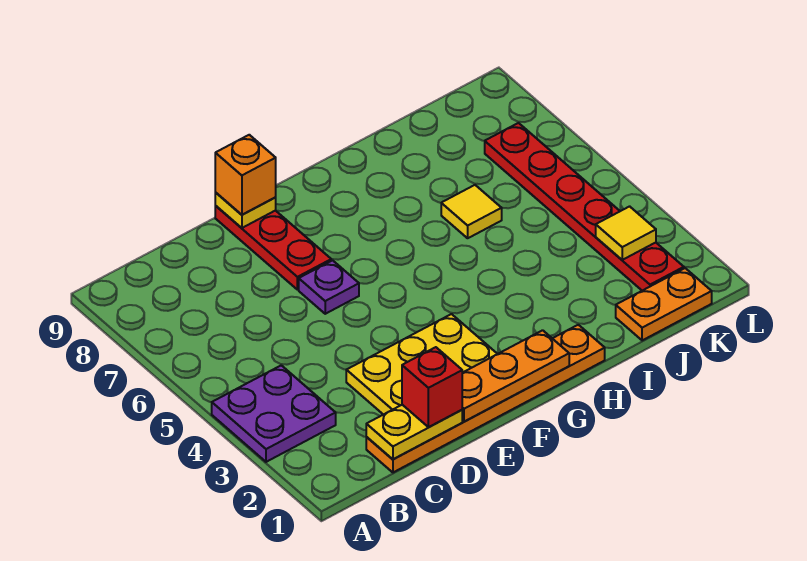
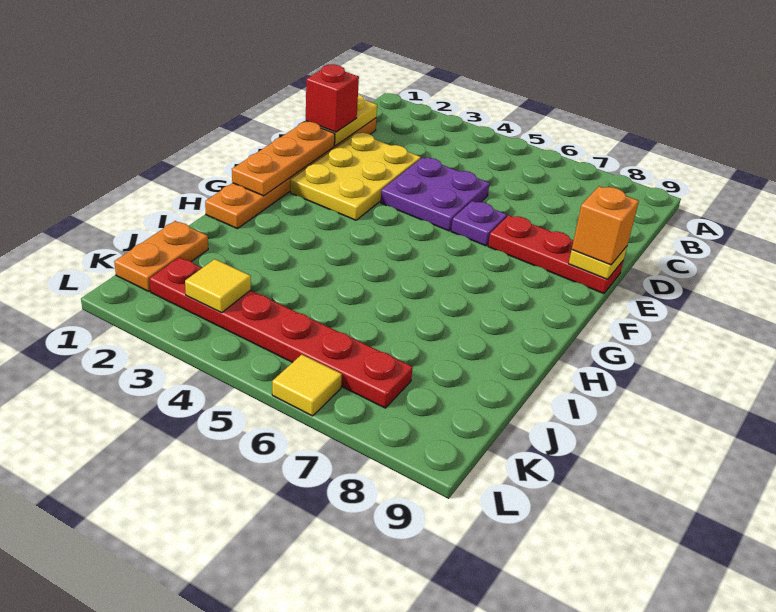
purple plate A3:B4 level 1 -> purple plate D4:E5 level 1
yellow tile I6 level 1 -> yellow tile L6 level 1

